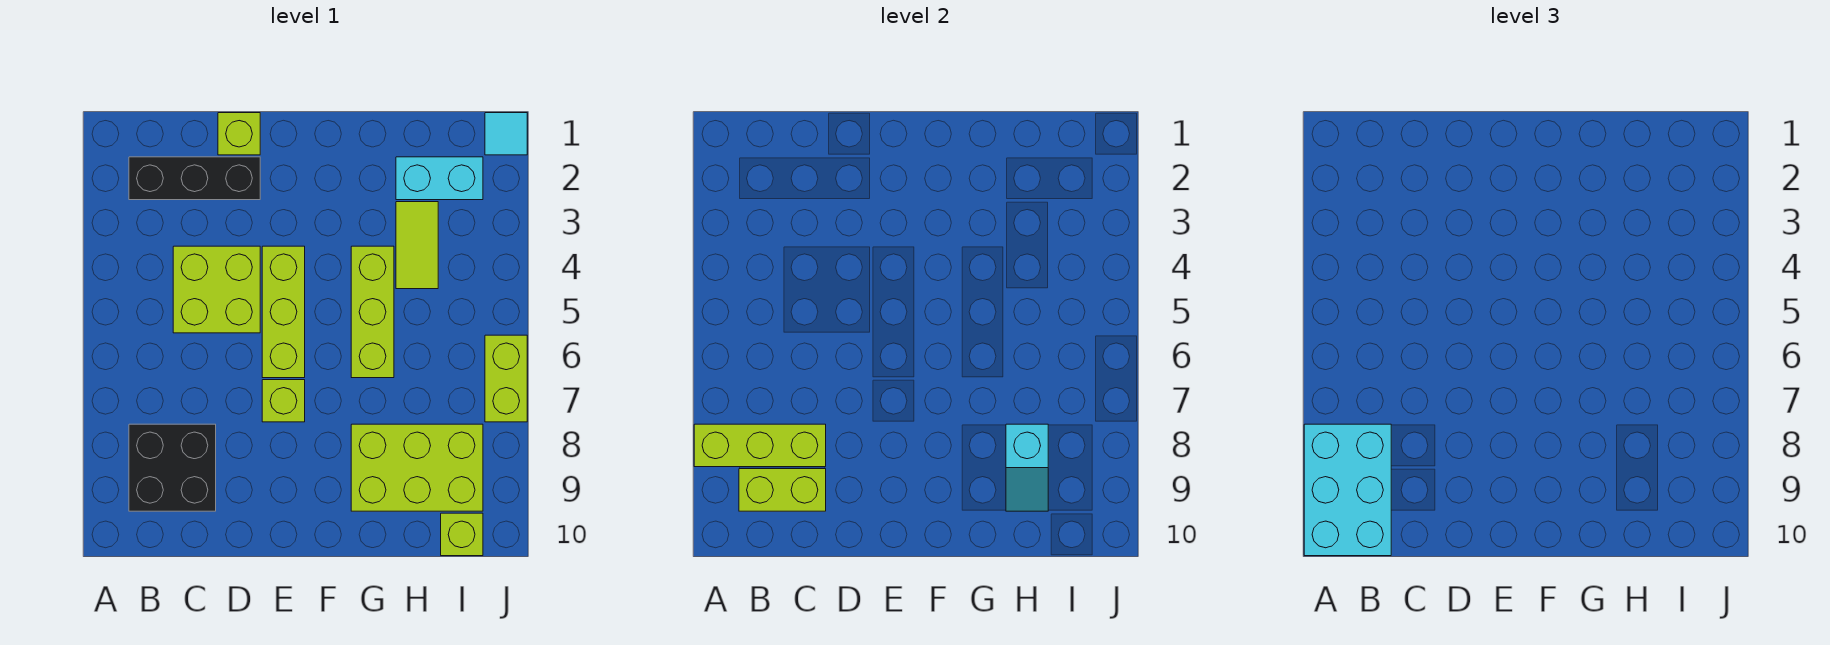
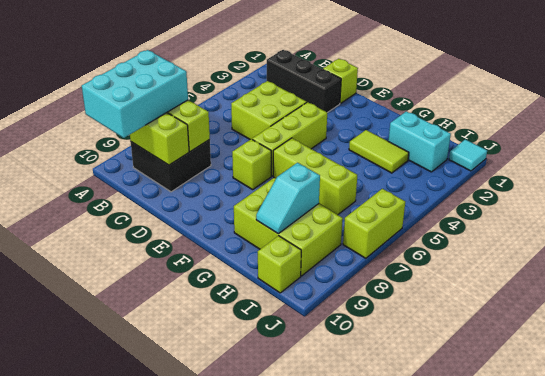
lime brick G4:G6 level 1 -> lime brick F6:H6 level 1
lime tile H3:H4 level 1 -> lime tile G3:H3 level 1

